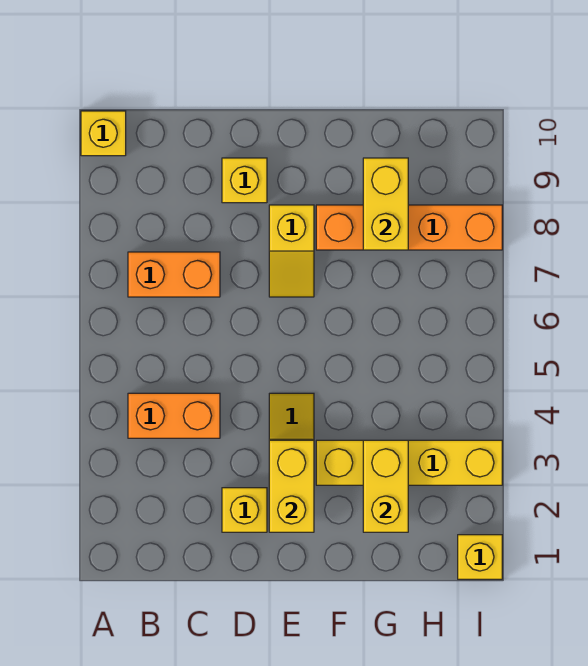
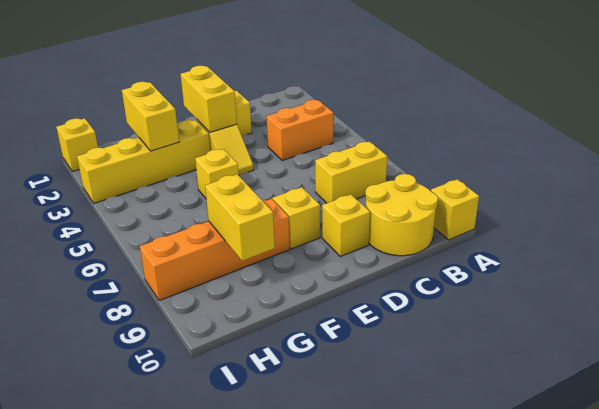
orange brick B7:C7 level 1 -> yellow brick B7:C7 level 1
none -> yellow round brick B9:C10 level 1
none -> yellow brick F5 level 1

